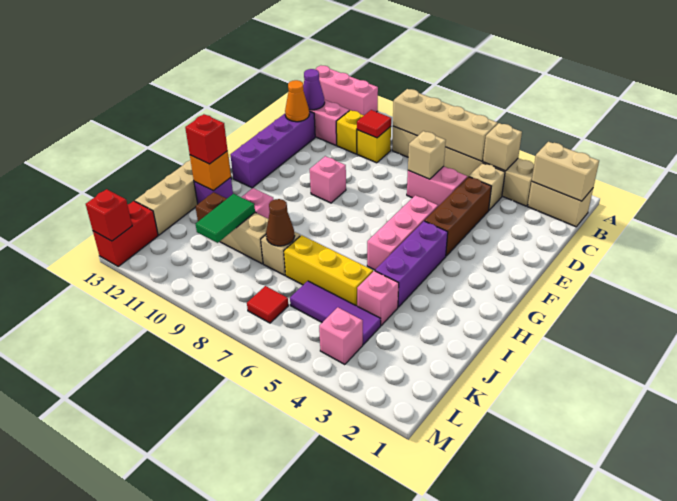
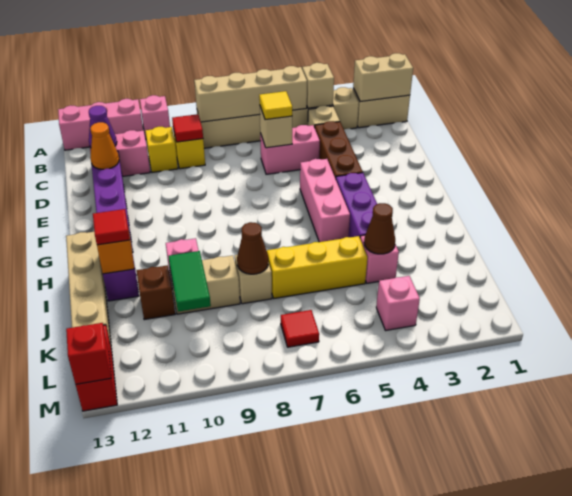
none -> yellow tile D6 level 3
pink brick F9 level 1 -> pink brick A10 level 1
red brick I12 level 3 -> red tile I12 level 3
none -> brown cone J4 level 2
purple tile K4:K6 level 1 -> none

